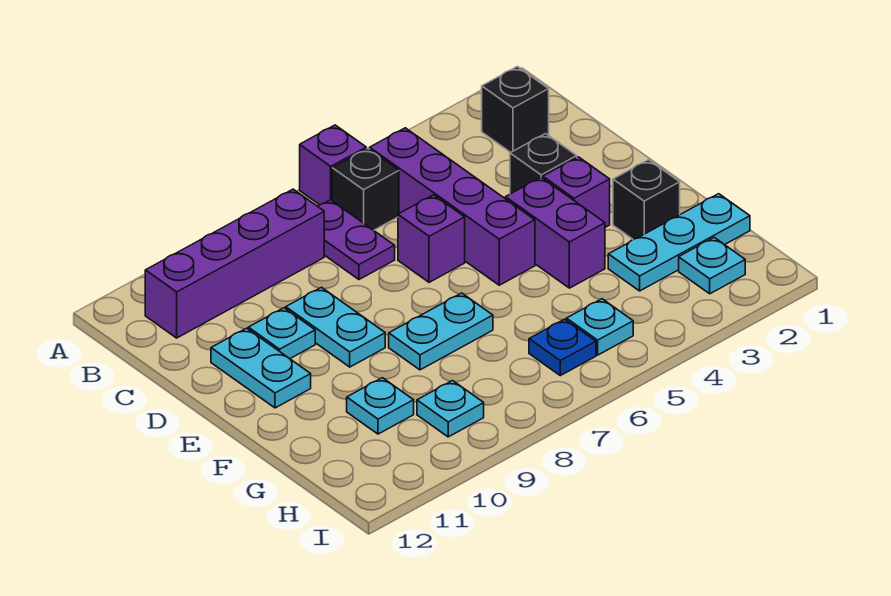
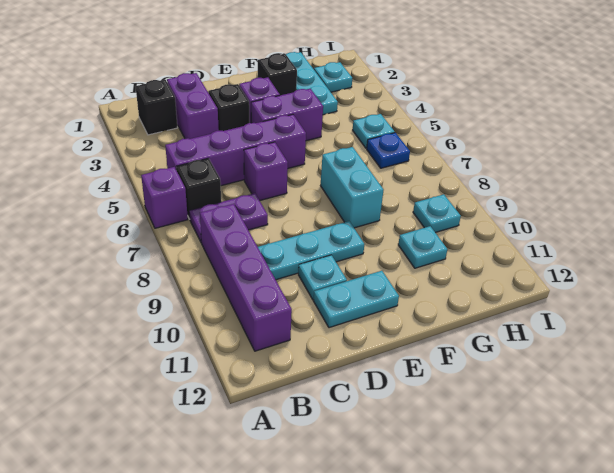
none -> purple brick C2:C3 level 1
cyan plate D9:E9 level 1 -> cyan plate C9:E9 level 1
cyan plate F7:F8 level 1 -> cyan brick F7:F8 level 1

